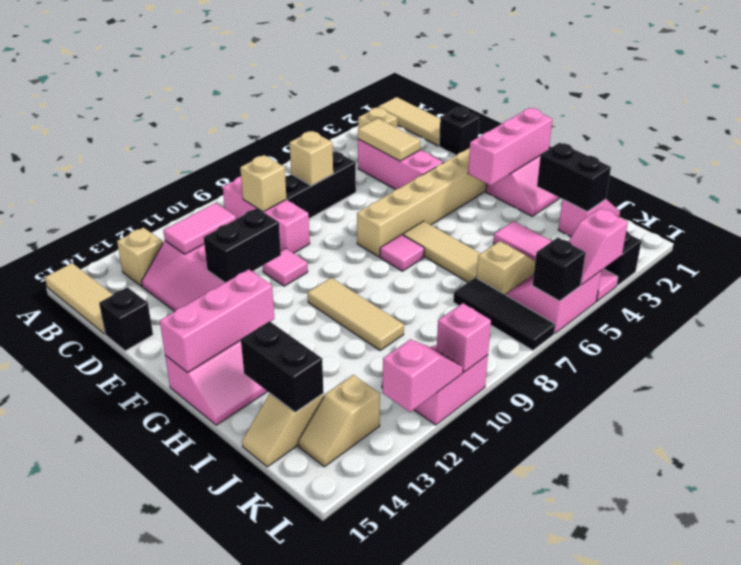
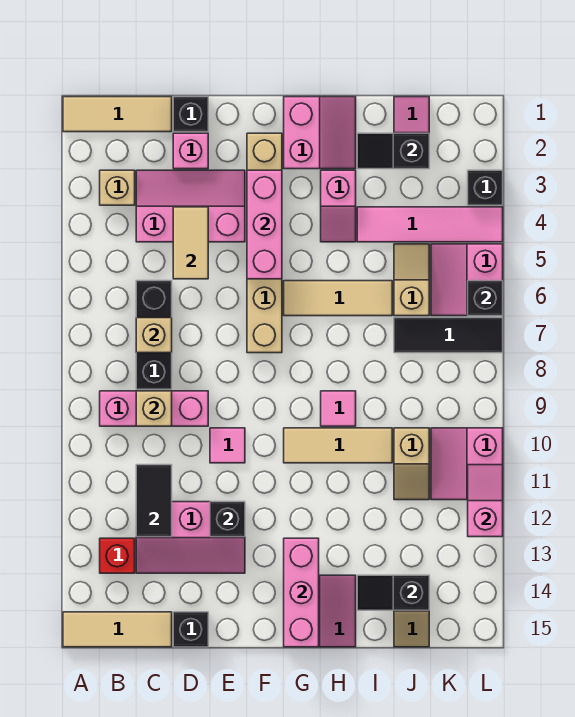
tan brick B13 level 1 -> red brick B13 level 1
tan tile C4:D4 level 2 -> tan tile D4:D5 level 2
pink tile C11:C12 level 2 -> black tile C11:C12 level 2
black brick E11:E12 level 2 -> black brick E12 level 2
pink brick G1:G3 level 2 -> pink brick F3:F5 level 2
pink tile G7 level 1 -> pink tile H9 level 1
black brick I2:J2 level 2 -> black slope I2:J2 level 2 top J
black brick I14:J14 level 2 -> black slope I14:J14 level 2 top J
tan slope K13:K14 level 1 top 13 -> tan slope J10:J11 level 1 top 10
pink slope L4:L5 level 2 top 4 -> pink slope H3:H4 level 1 top 3
pink brick L10 level 2 -> pink brick D2 level 1

